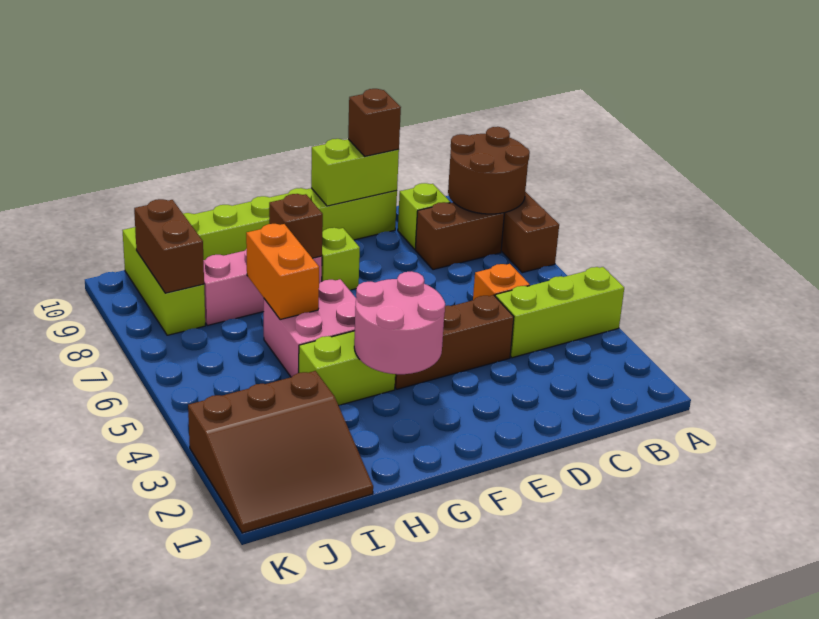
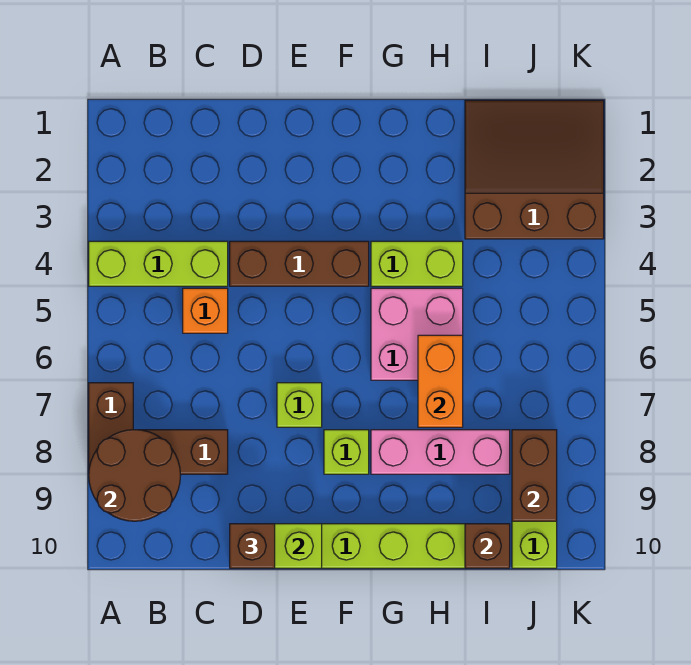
lime brick C9 level 1 -> lime brick E7 level 1
pink round brick F3:G4 level 2 -> none
brown brick G8 level 2 -> brown brick I10 level 2

